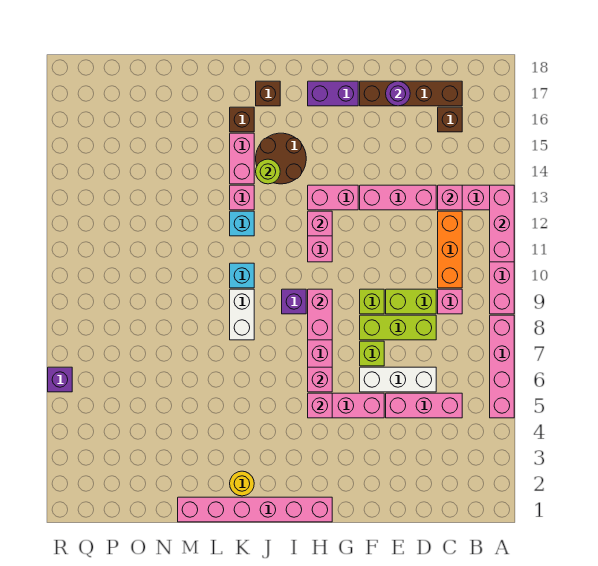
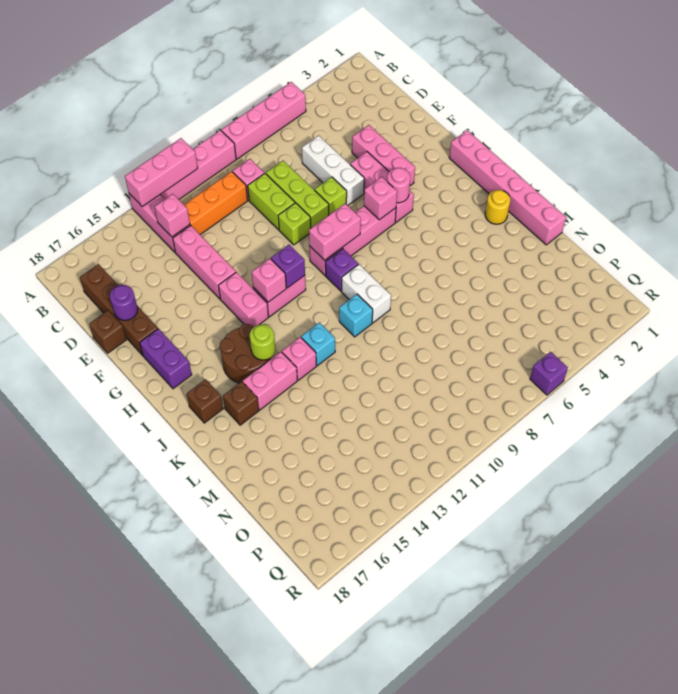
pink brick C5:E5 level 1 -> pink brick E4:G4 level 1
brown brick C16 level 1 -> brown brick E18 level 1
pink brick H5 level 2 -> pink round brick H5 level 2
none -> purple brick H11 level 2
white brick K8:K9 level 1 -> white brick J9:K9 level 1

